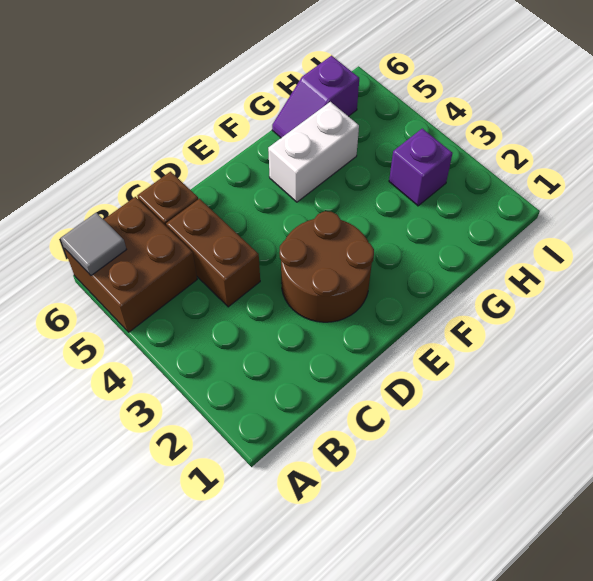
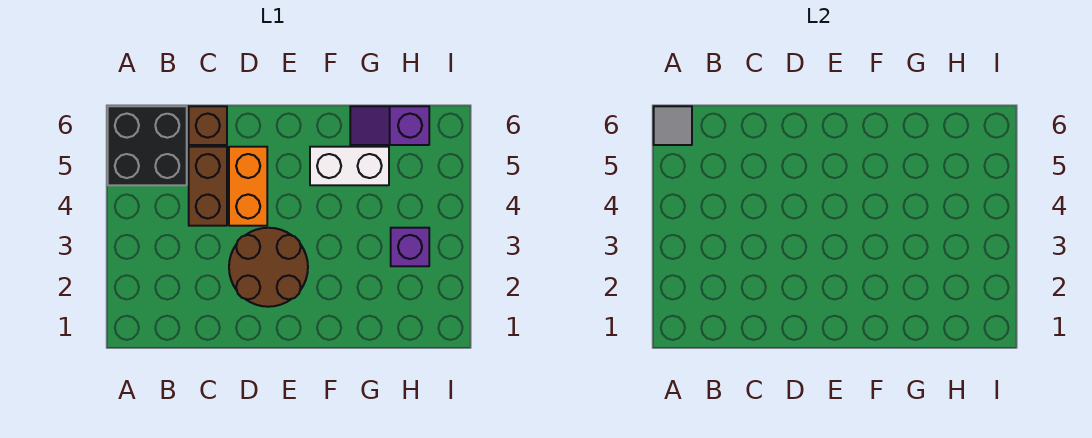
brown brick A5:B6 level 1 -> black brick A5:B6 level 1
none -> orange brick D4:D5 level 1

